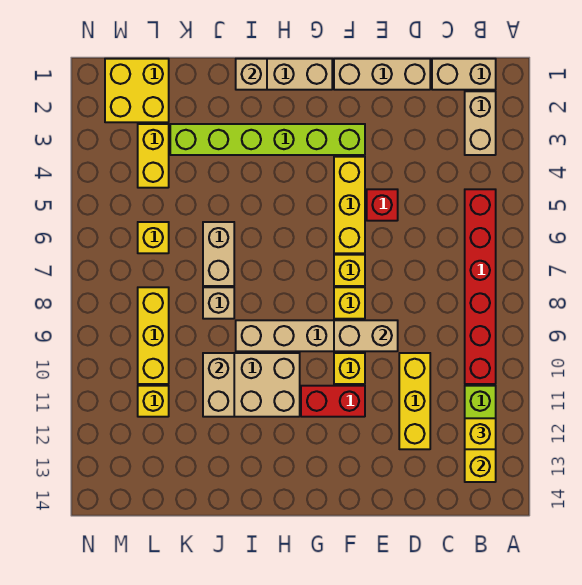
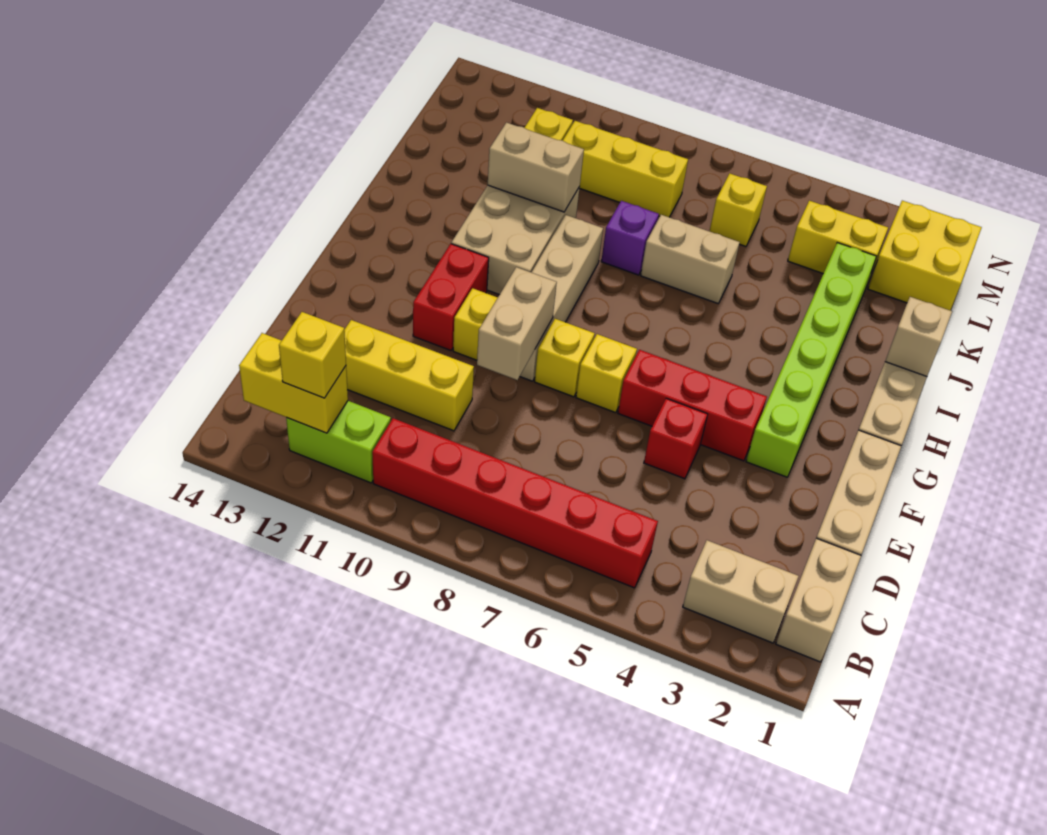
yellow brick F4:F6 level 1 -> red brick F4:F6 level 1
tan brick J8 level 1 -> purple brick J8 level 1

